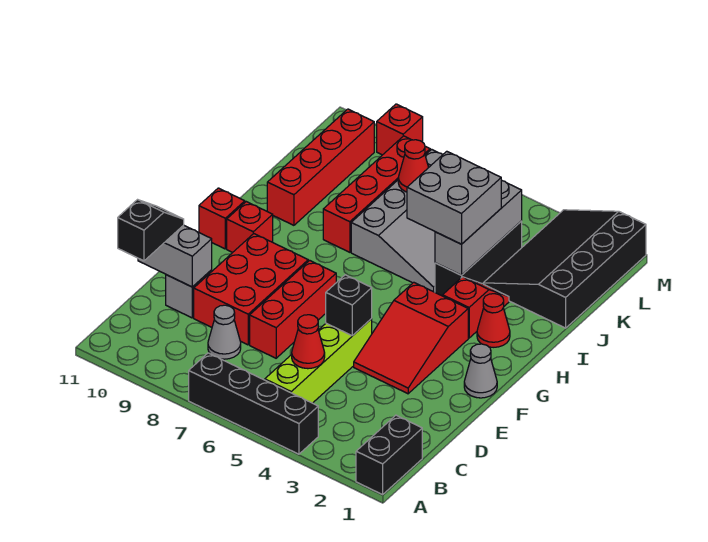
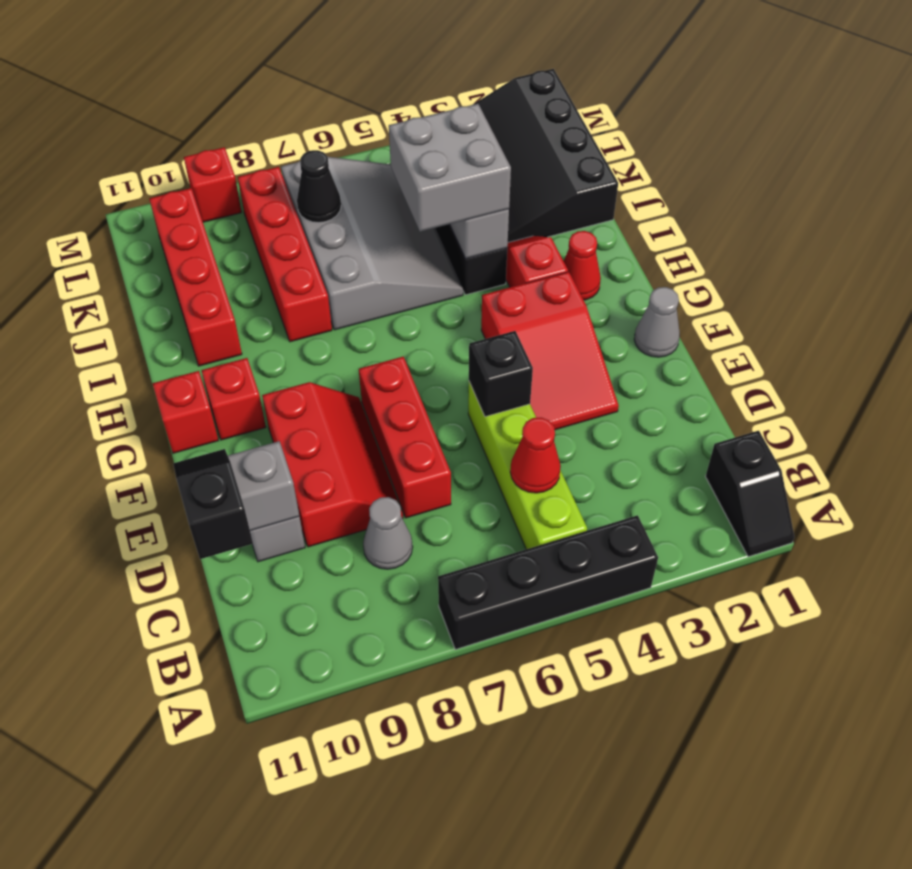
black brick A1:B1 level 1 -> black slope A1:B1 level 1 top B
red brick D8:F9 level 1 -> red slope D8:F9 level 1 top 9
red cone K7 level 2 -> black cone K7 level 2

